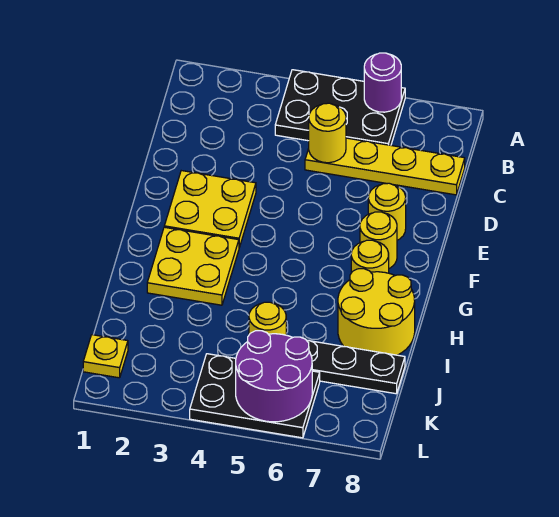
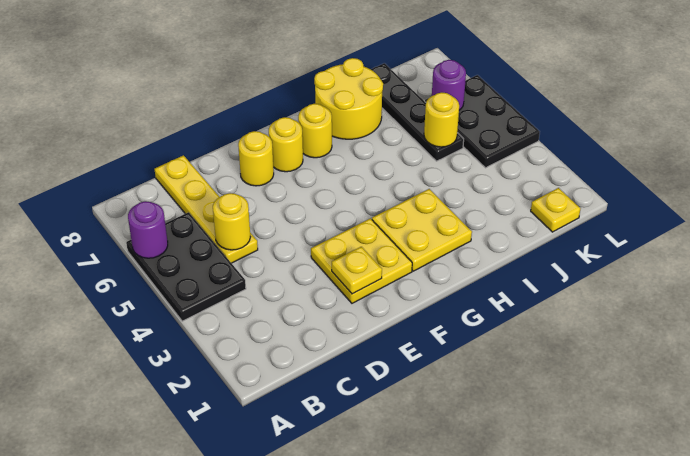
none -> yellow plate E2 level 2
purple round brick K5:L6 level 2 -> purple round brick K6 level 2

